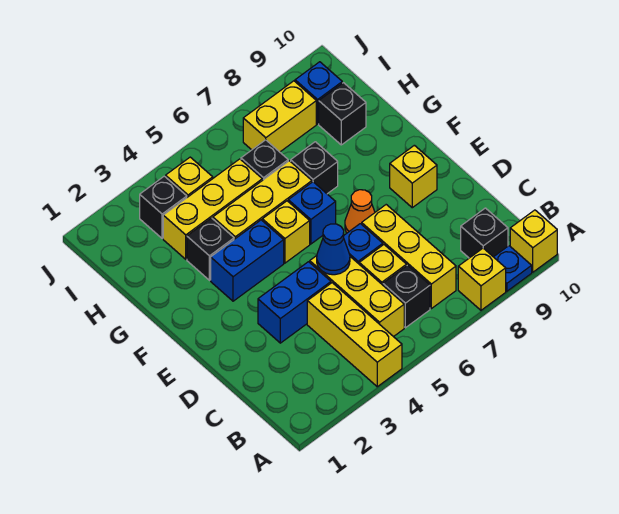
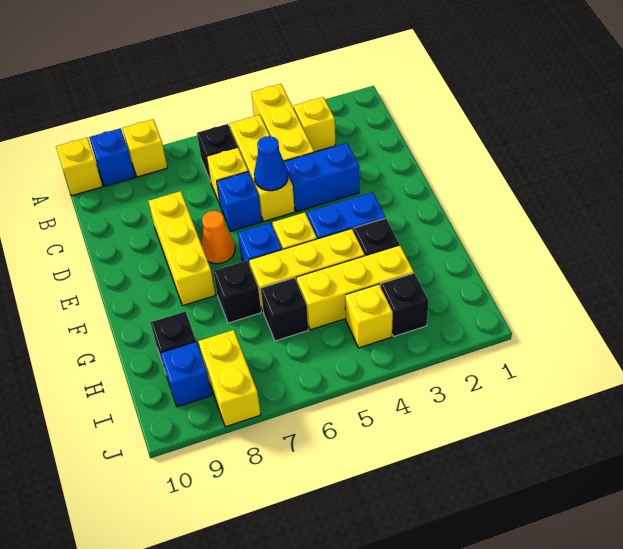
blue plate A9 level 1 -> blue brick A9 level 1
yellow brick B7:D7 level 1 -> yellow brick D8:F8 level 1
black brick B9 level 1 -> none
yellow brick E9 level 1 -> yellow brick B3 level 1
yellow brick I7:I8 level 1 -> yellow brick I8:J8 level 1

